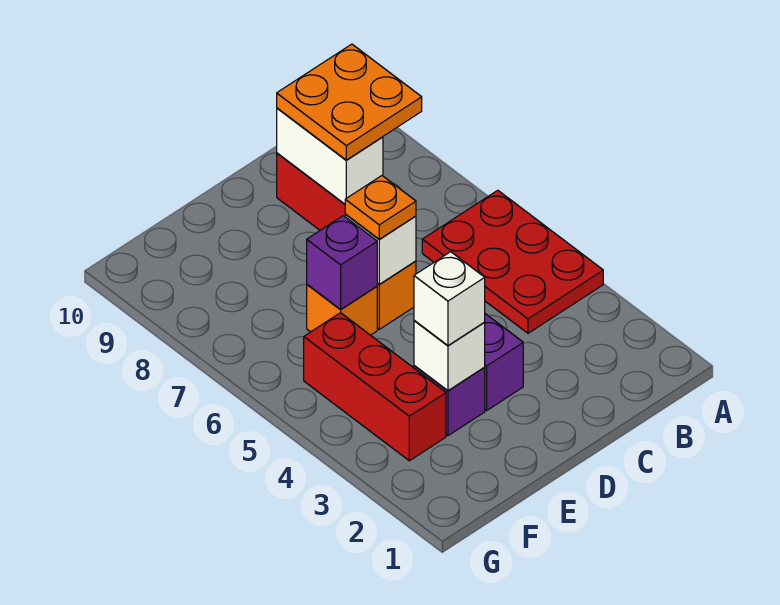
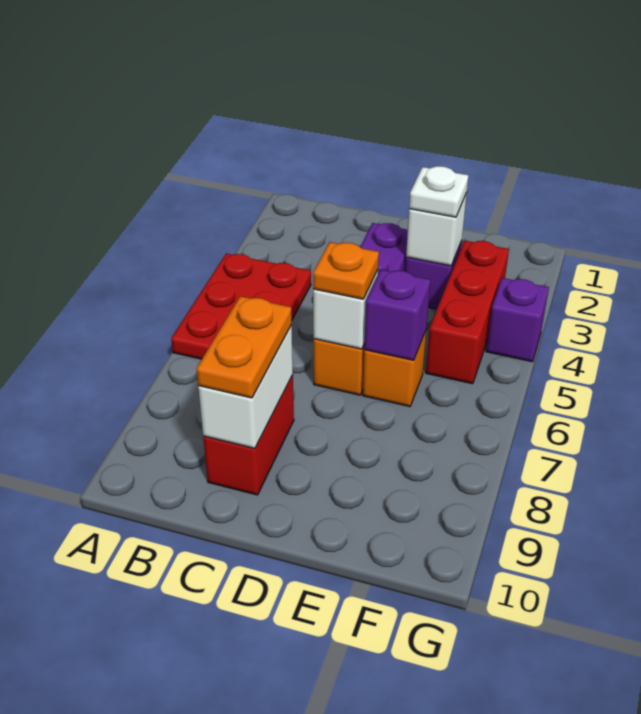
orange plate B8:C9 level 3 -> orange plate C8:C9 level 3
white brick E3 level 3 -> white plate E3 level 3
none -> purple brick G4 level 1

